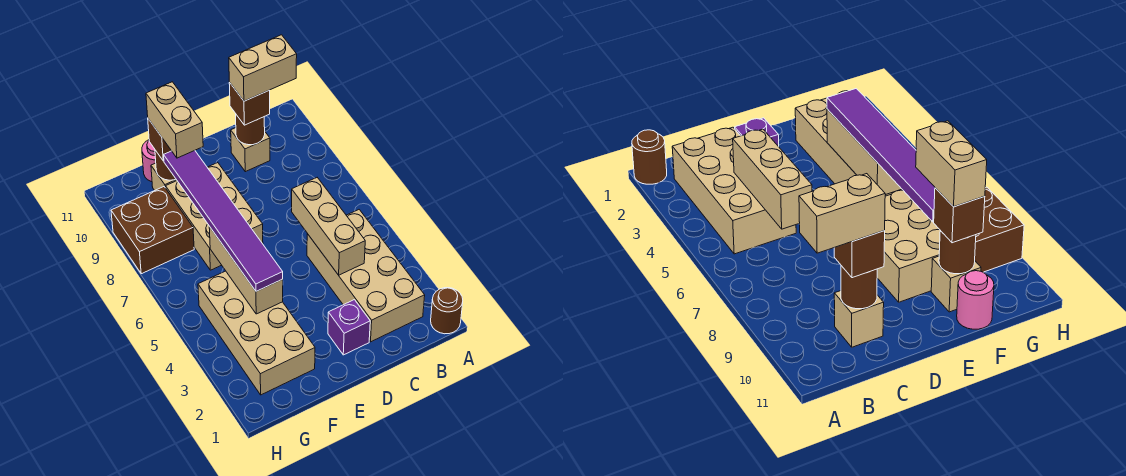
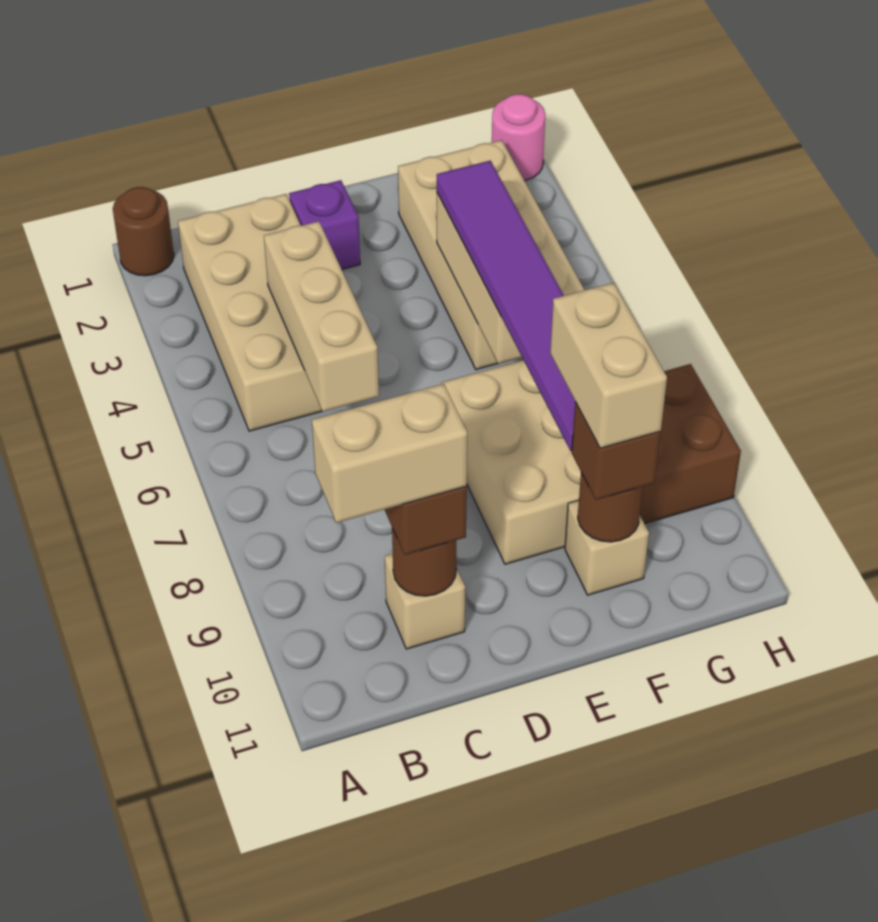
pink round brick F11 level 1 -> pink round brick H1 level 1

